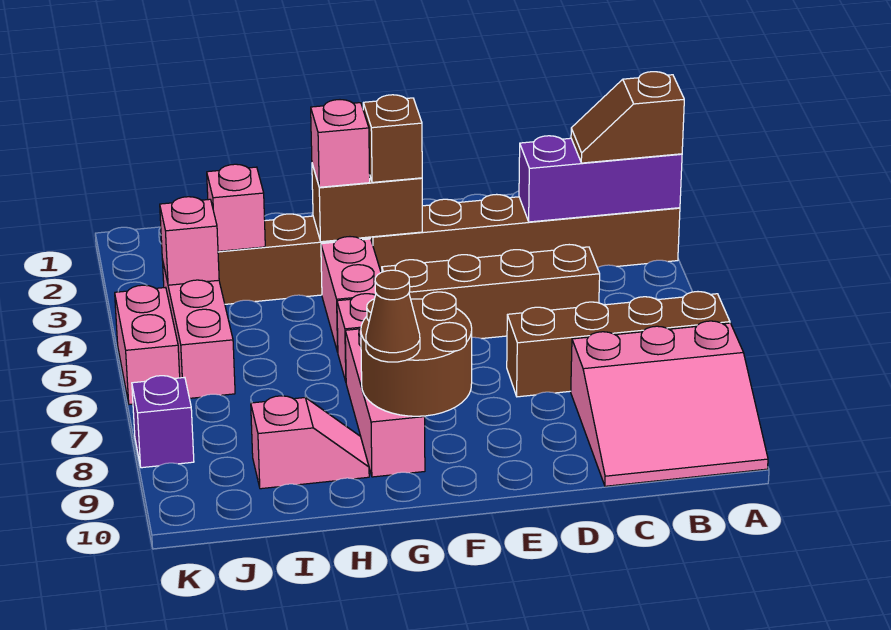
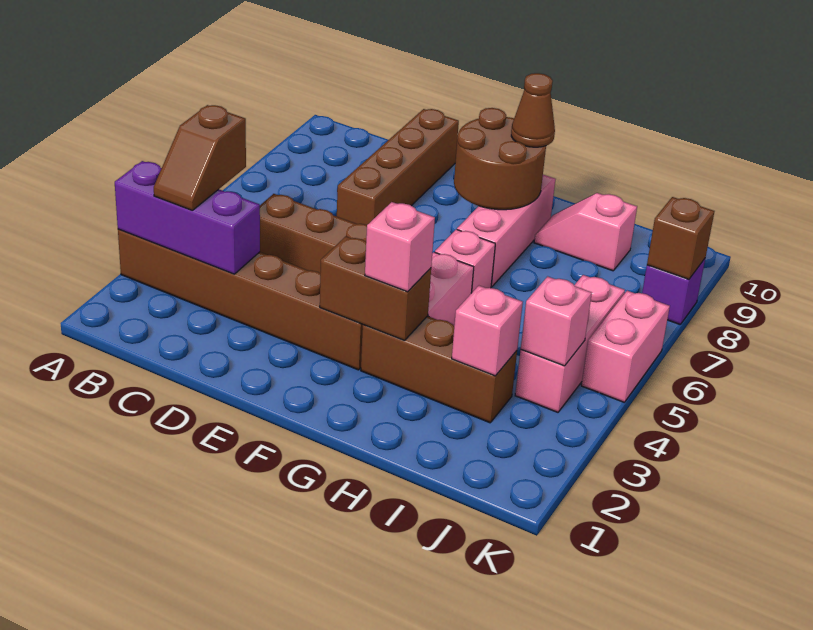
brown slope A3:B3 level 3 top A -> brown slope B3:B4 level 3 top 4
brown brick A7:D7 level 1 -> brown brick D7:D10 level 1
pink slope A8:C10 level 1 top 8 -> none
brown brick F3 level 3 -> brown brick K8 level 2

